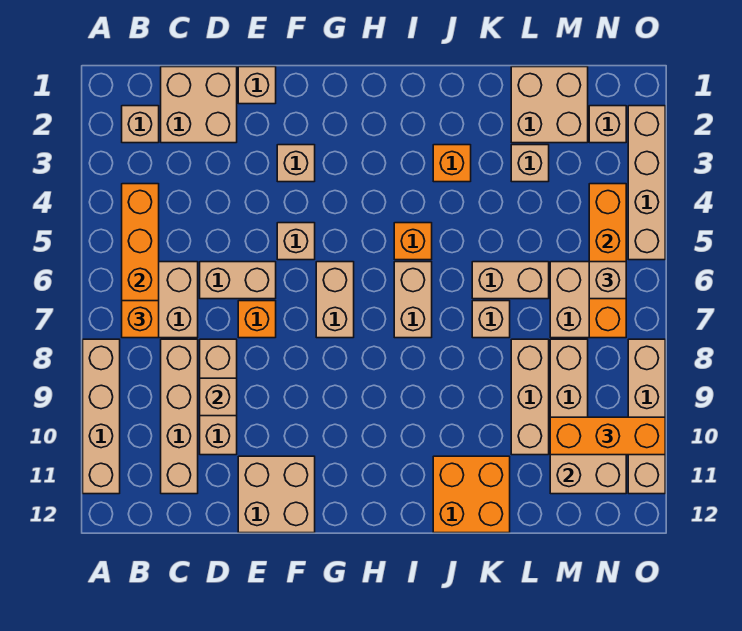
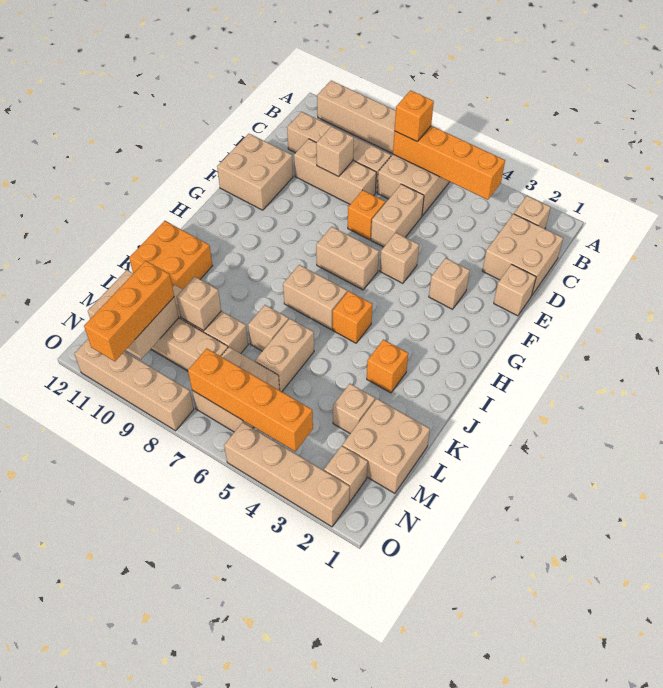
tan brick N6 level 3 -> tan brick L9 level 2

